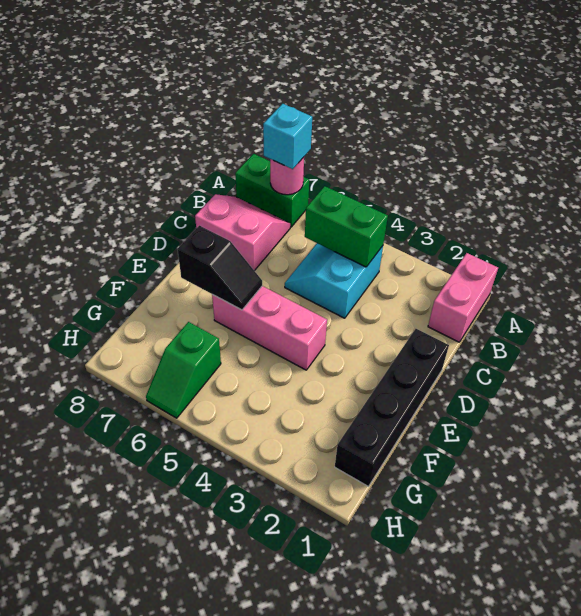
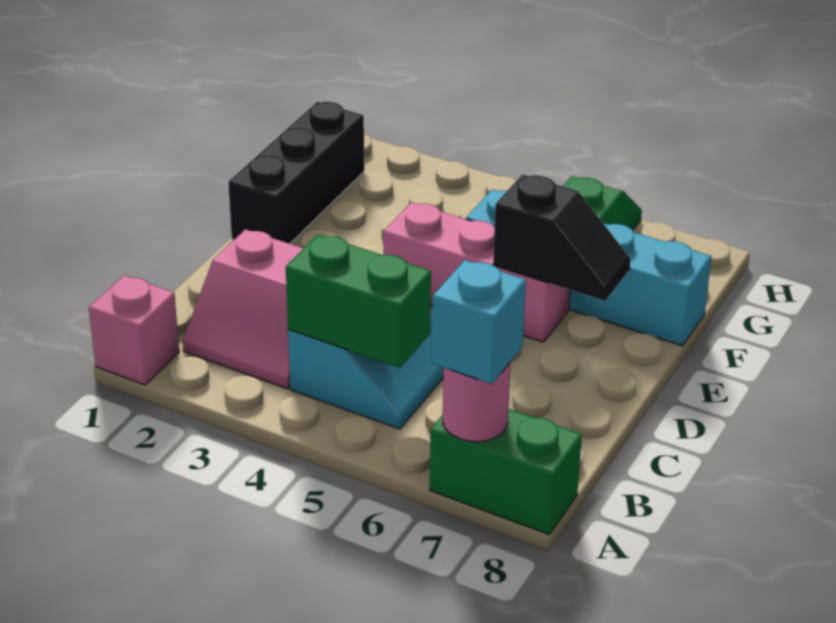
pink brick A1:B1 level 1 -> pink brick A1 level 1
pink slope B7:C8 level 1 top C -> pink slope B2:C3 level 1 top C
black brick D1:G1 level 1 -> black brick E1:G1 level 1
black slope E6:E7 level 2 top 7 -> black slope E6:E7 level 2 top 6
none -> cyan brick F5:F8 level 1

